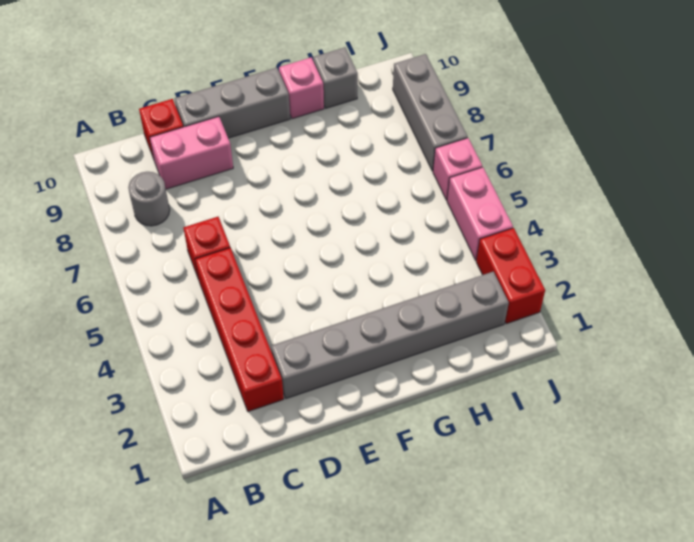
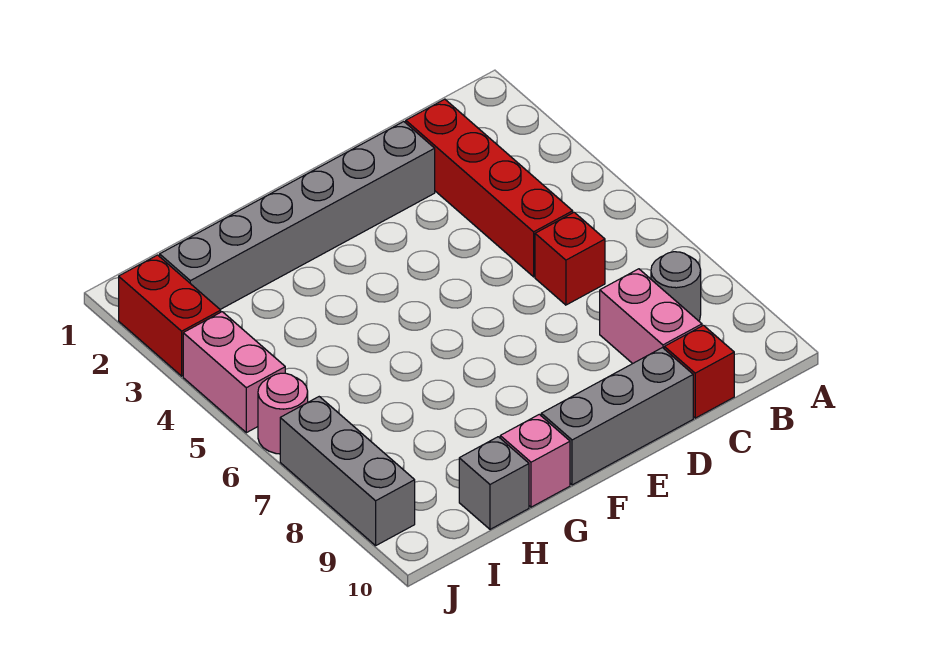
pink brick C9:D9 level 1 -> pink brick C8:C9 level 1
pink brick J6 level 1 -> pink round brick J6 level 1

